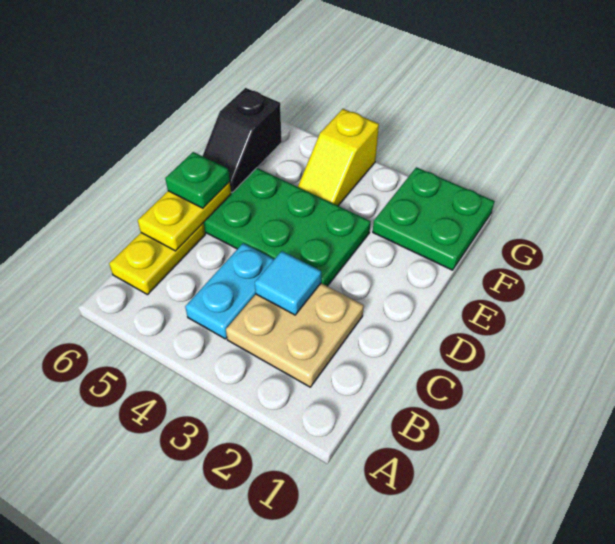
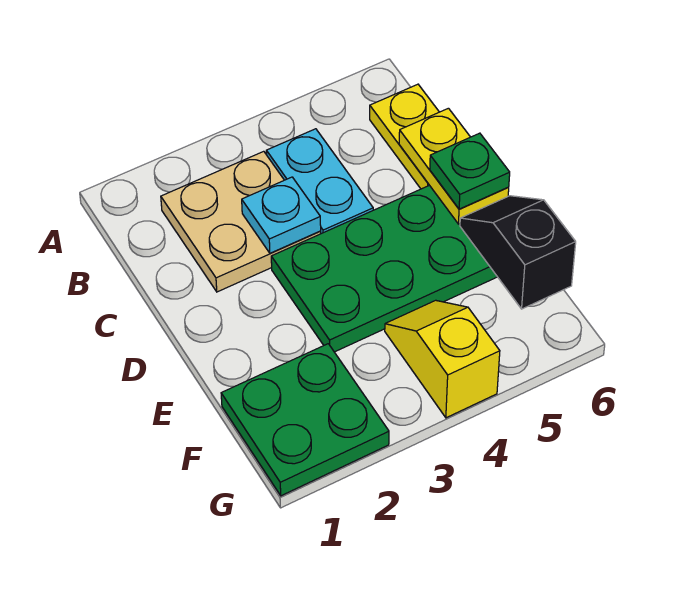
cyan tile C3 level 2 -> cyan plate C3 level 2

